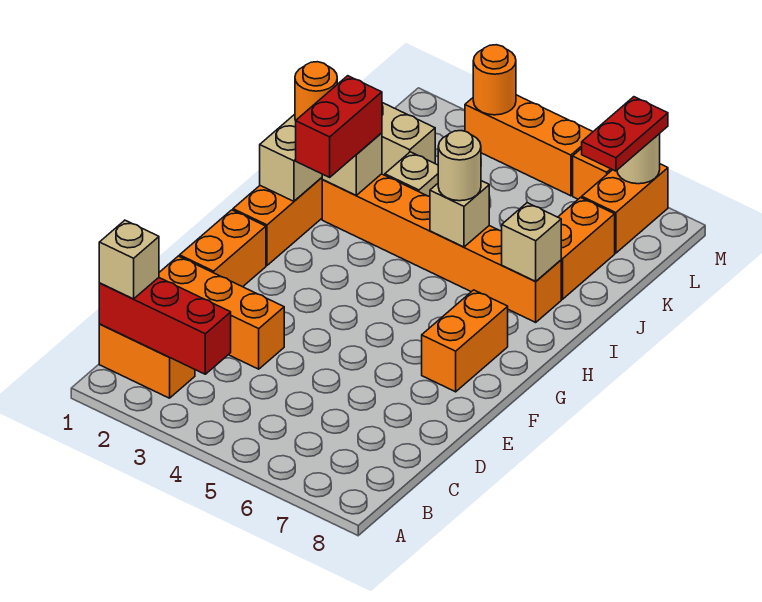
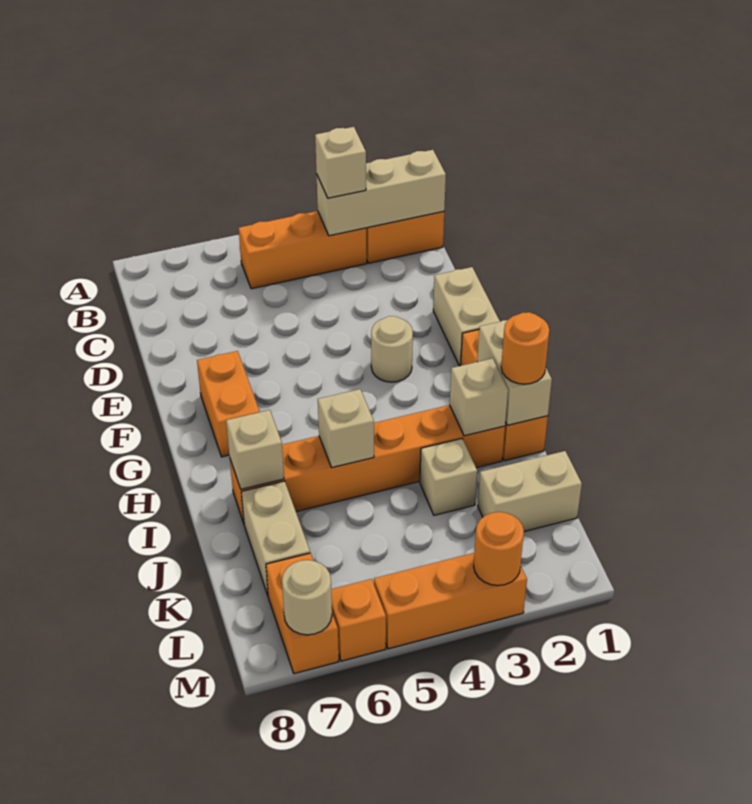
red brick B1:B3 level 2 -> tan brick B1:B3 level 2
tan brick B1 level 3 -> tan brick B3 level 3
orange brick D1:D3 level 1 -> orange brick B3:B5 level 1
orange brick E1:F1 level 1 -> tan brick E1:F1 level 1
red brick H2:I2 level 3 -> none
tan round brick I5 level 3 -> tan round brick F3 level 1
orange brick J7:K7 level 1 -> tan brick J7:K7 level 1
red plate L7:M7 level 3 -> none

